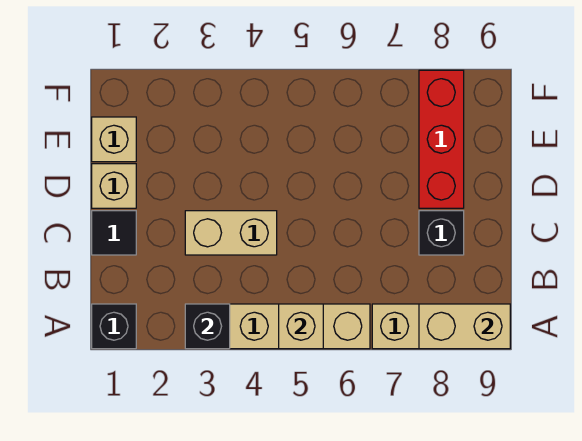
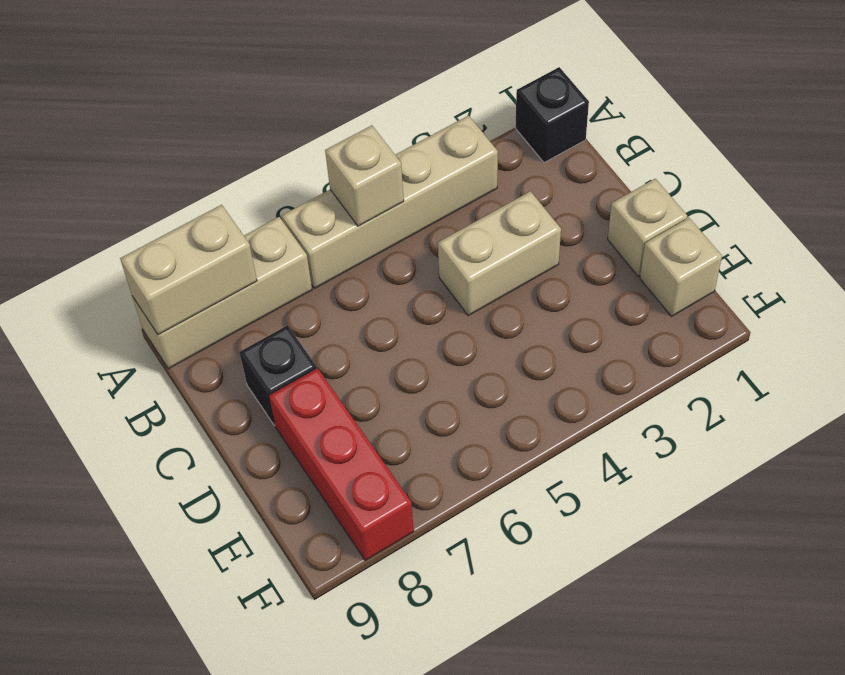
black brick A3 level 2 -> none
black tile C1 level 1 -> none

